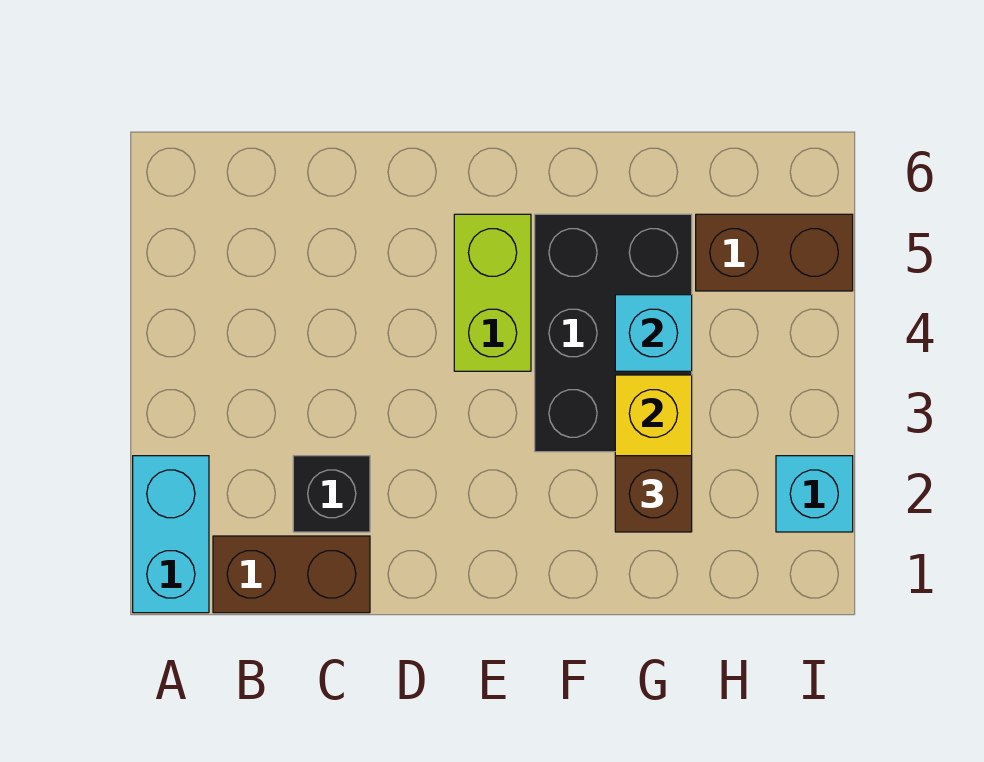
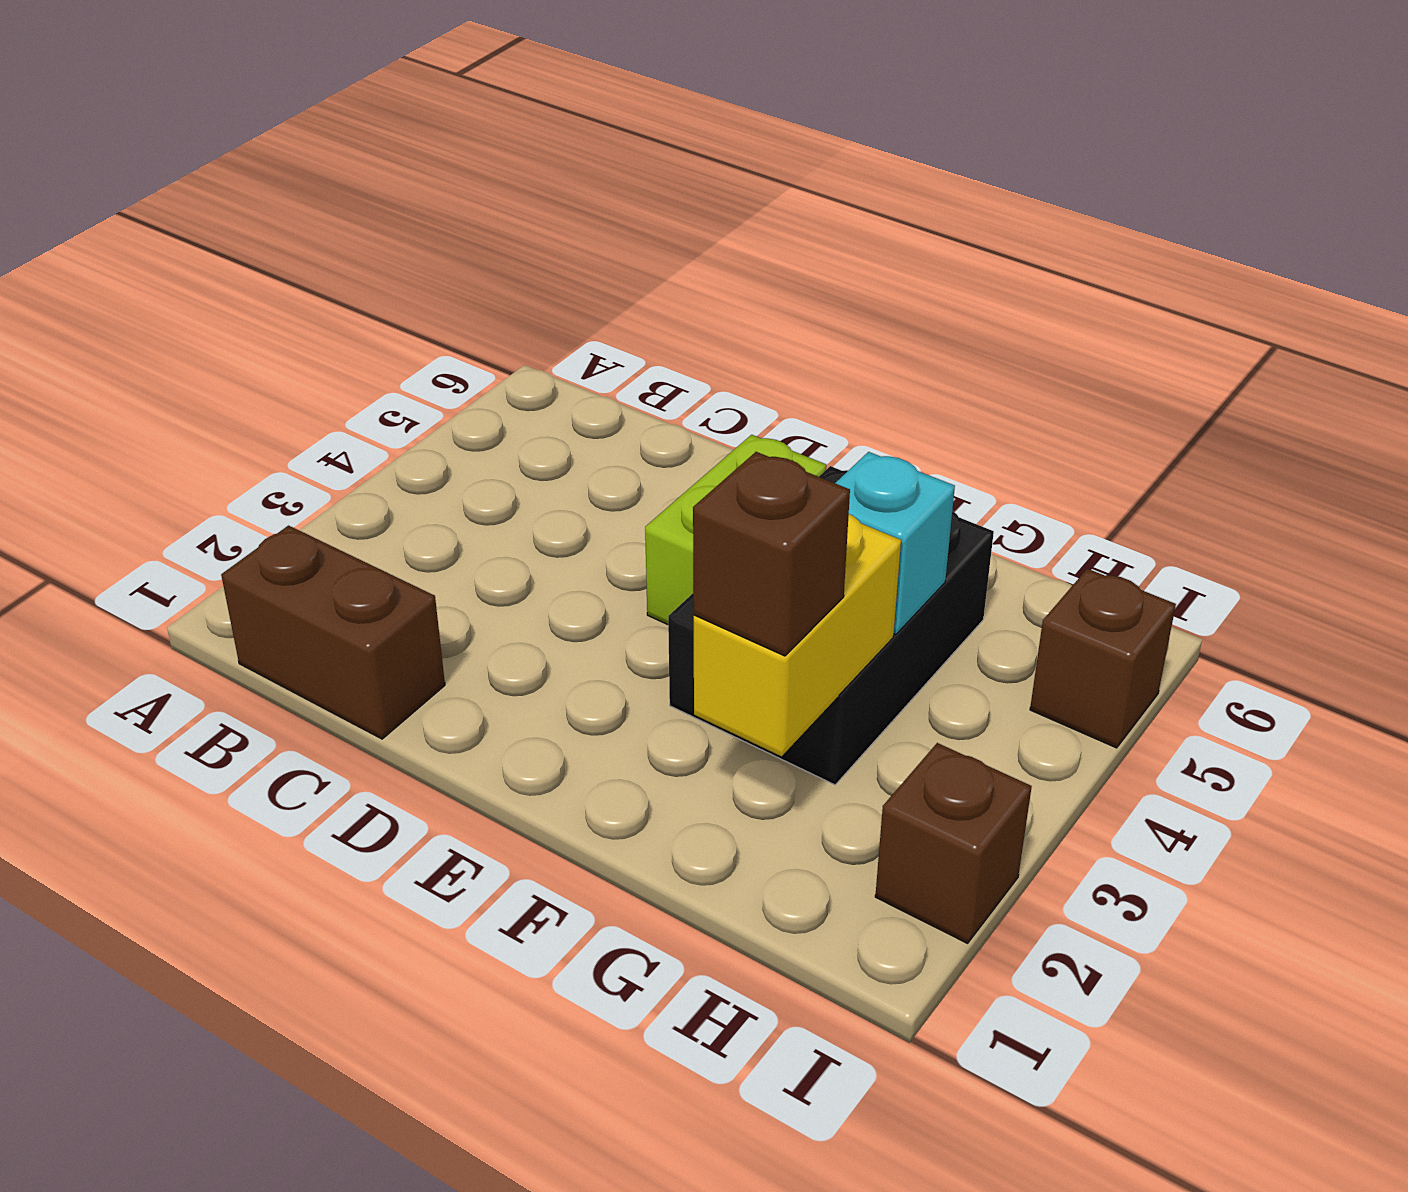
cyan brick A1:A2 level 1 -> none
black brick C2 level 1 -> none
brown brick H5:I5 level 1 -> brown brick I5 level 1
cyan brick I2 level 1 -> brown brick I2 level 1

